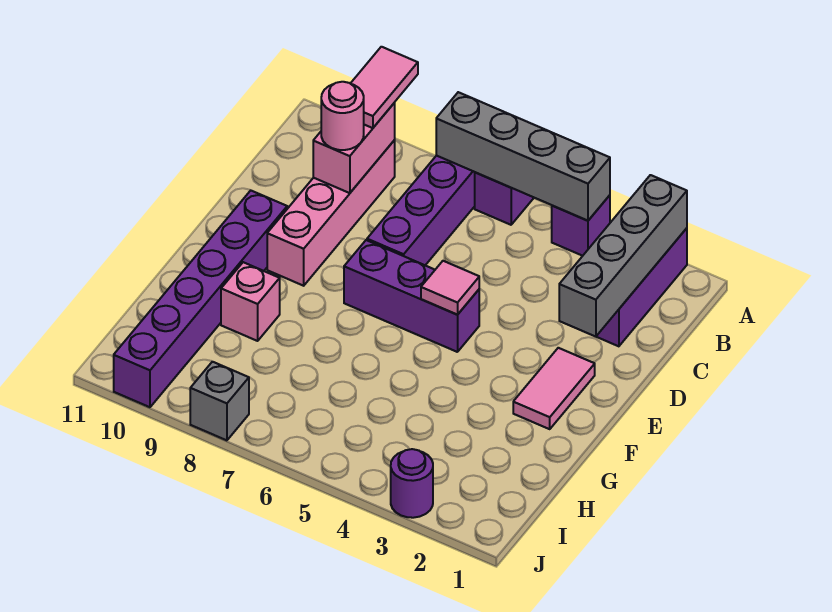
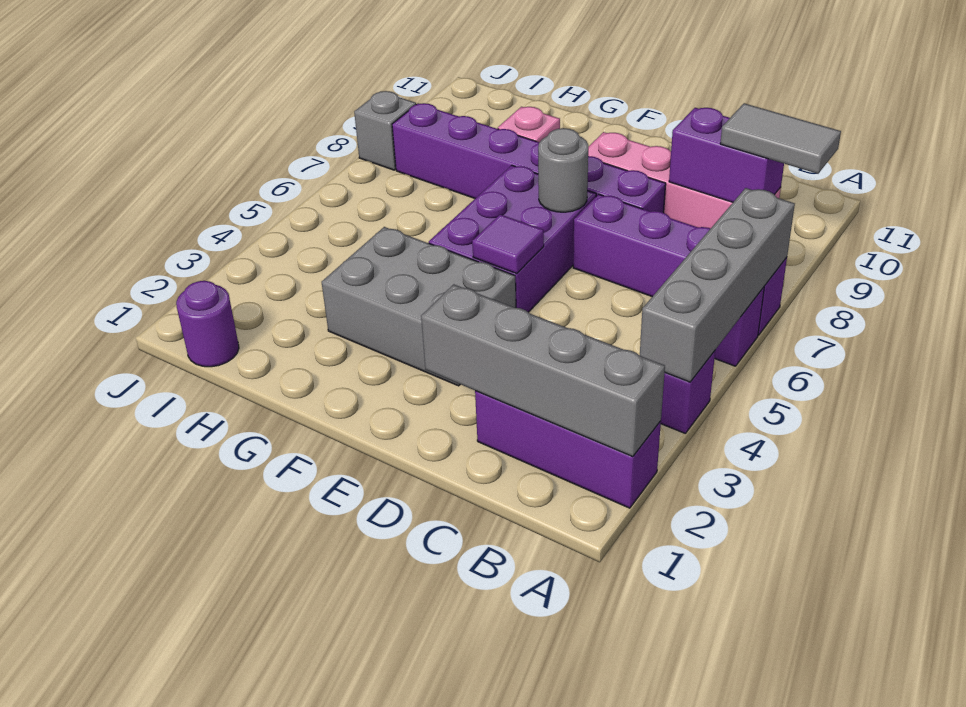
pink tile A9:B9 level 3 -> grey tile A9:B9 level 3
pink brick B9:C9 level 2 -> purple brick B9:C9 level 2
pink round brick C9 level 3 -> none
pink tile E2:F2 level 1 -> none
none -> grey brick E3:G4 level 1
purple brick E5:E7 level 1 -> purple brick E5:F7 level 1
pink tile E5 level 2 -> purple tile E5 level 2
none -> grey round brick E7 level 2
purple brick E10:J10 level 1 -> purple brick D8:I8 level 1
purple round brick J3 level 1 -> purple round brick I1 level 1

